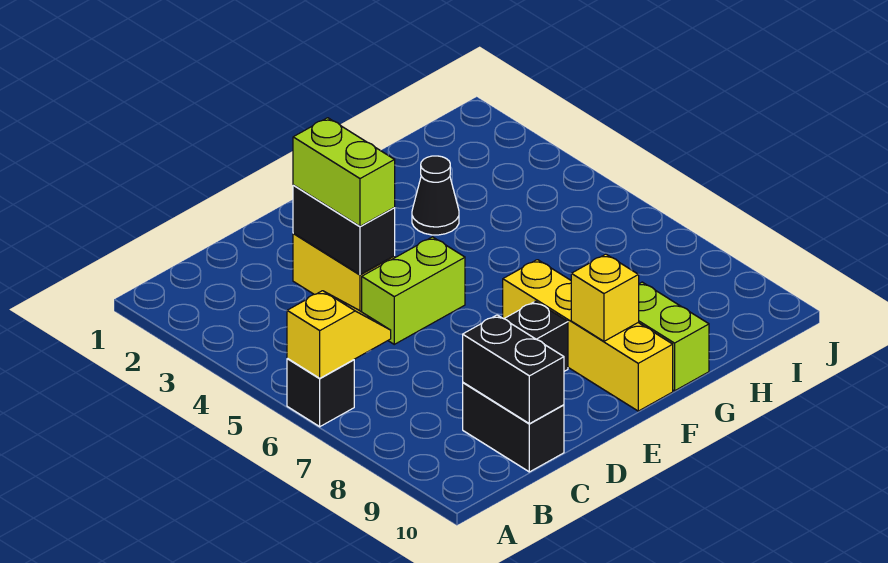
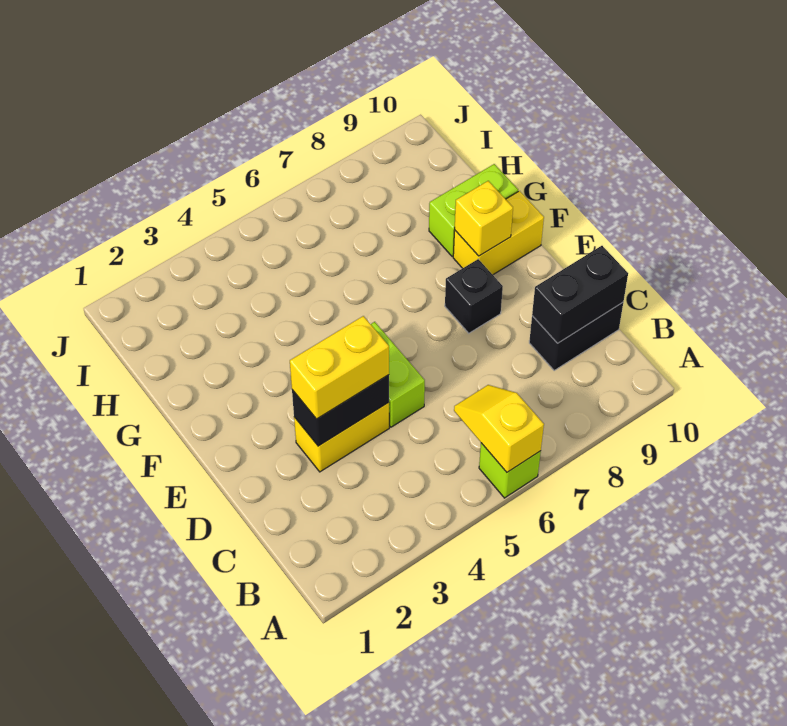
black brick A6 level 1 -> lime brick A6 level 1
lime brick D3:D4 level 3 -> yellow brick D3:D4 level 3
yellow brick F7:F10 level 1 -> yellow brick F9:F10 level 1
black cone G3 level 1 -> none

